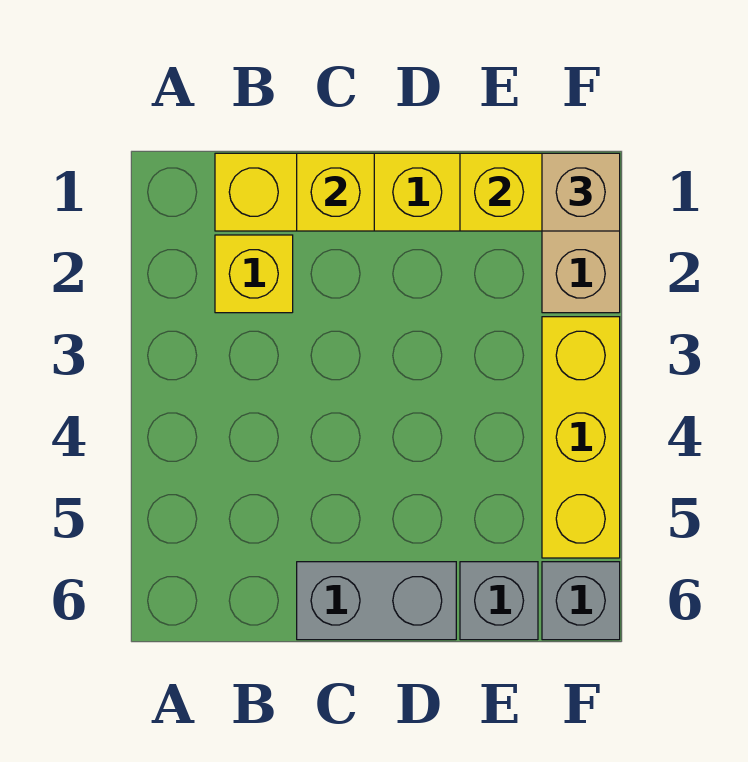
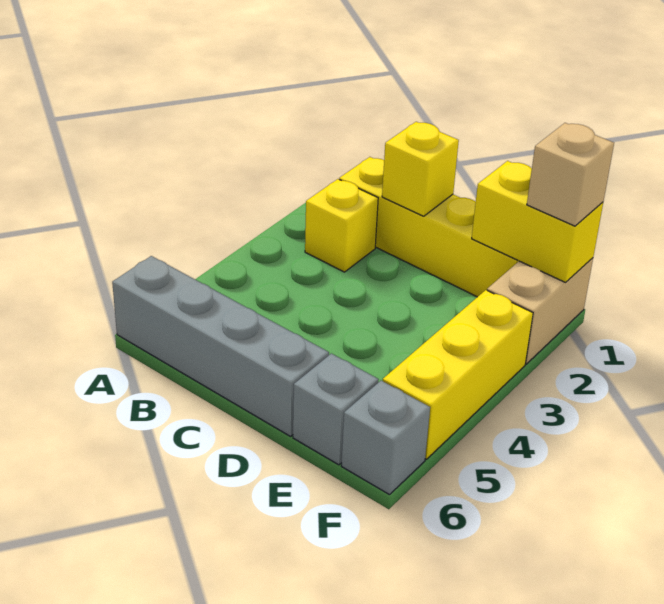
grey brick C6:D6 level 1 -> grey brick A6:D6 level 1

